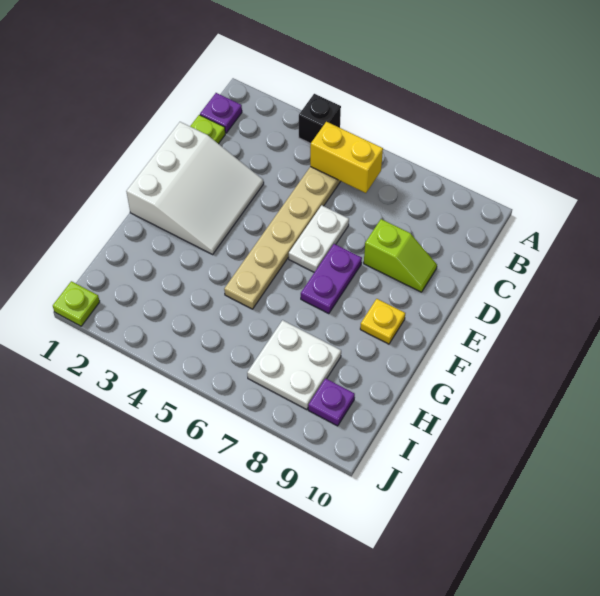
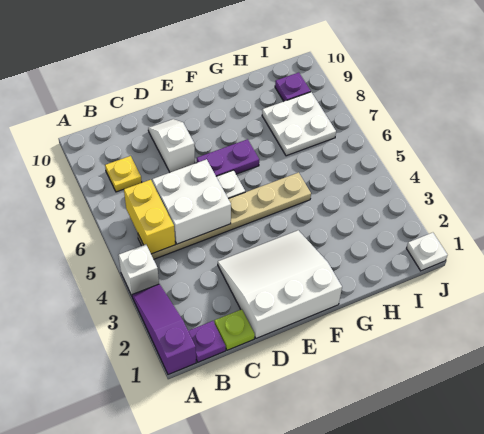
none -> purple slope A1:A3 level 1 top 1
black brick A4 level 1 -> white brick A4 level 1
none -> white brick C5:D6 level 2
lime slope D8:D9 level 1 top 8 -> white slope D8:D9 level 1 top 8
yellow plate F9 level 1 -> yellow plate B8 level 1
lime plate J1 level 1 -> white plate J1 level 1

